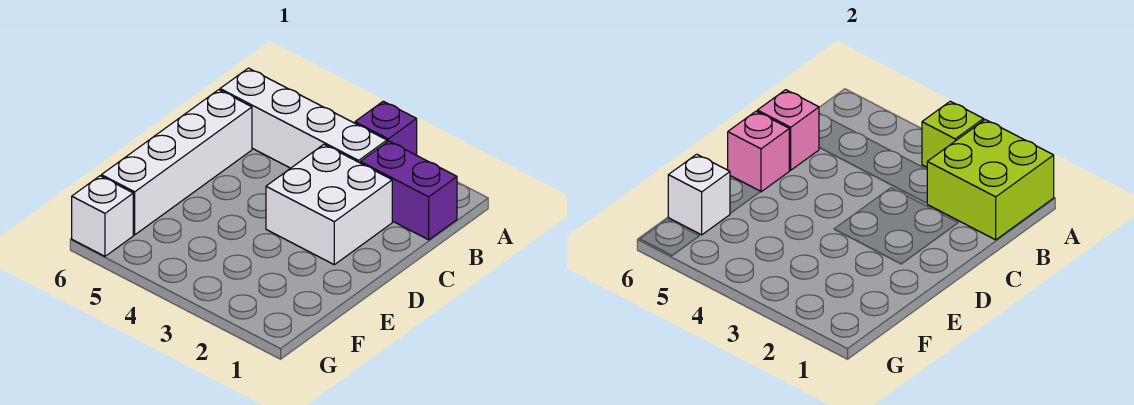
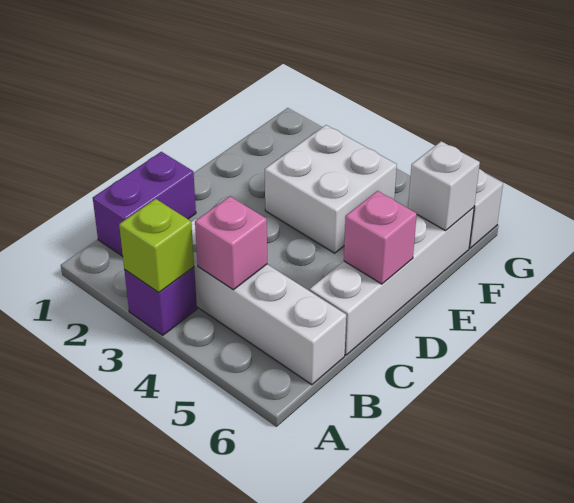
lime brick A1:B2 level 2 -> none
purple brick B1:B2 level 1 -> purple brick B1:C1 level 1
white brick C2:D3 level 1 -> white brick E3:F4 level 1
pink brick C6 level 2 -> pink brick B4 level 2

